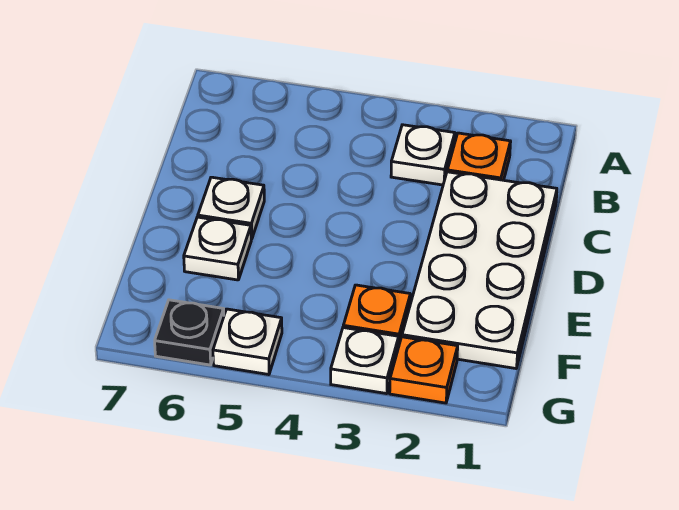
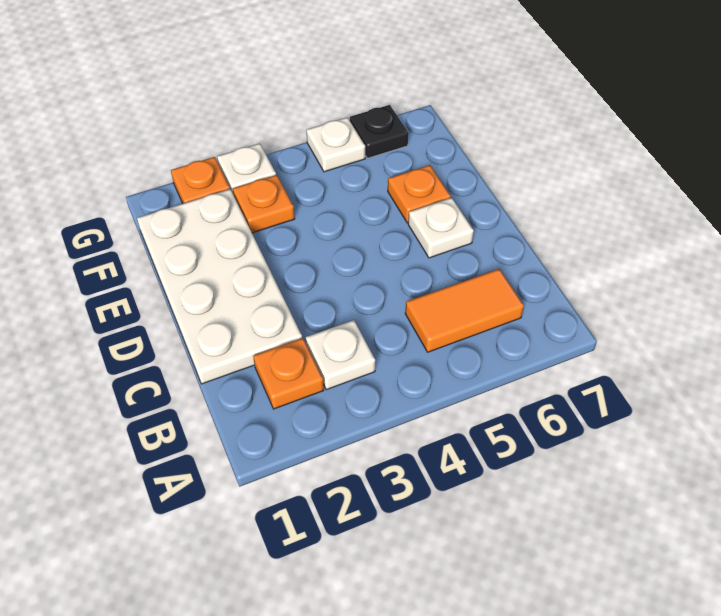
none -> orange tile B5:B6 level 1
white plate E6 level 1 -> orange plate E6 level 1

